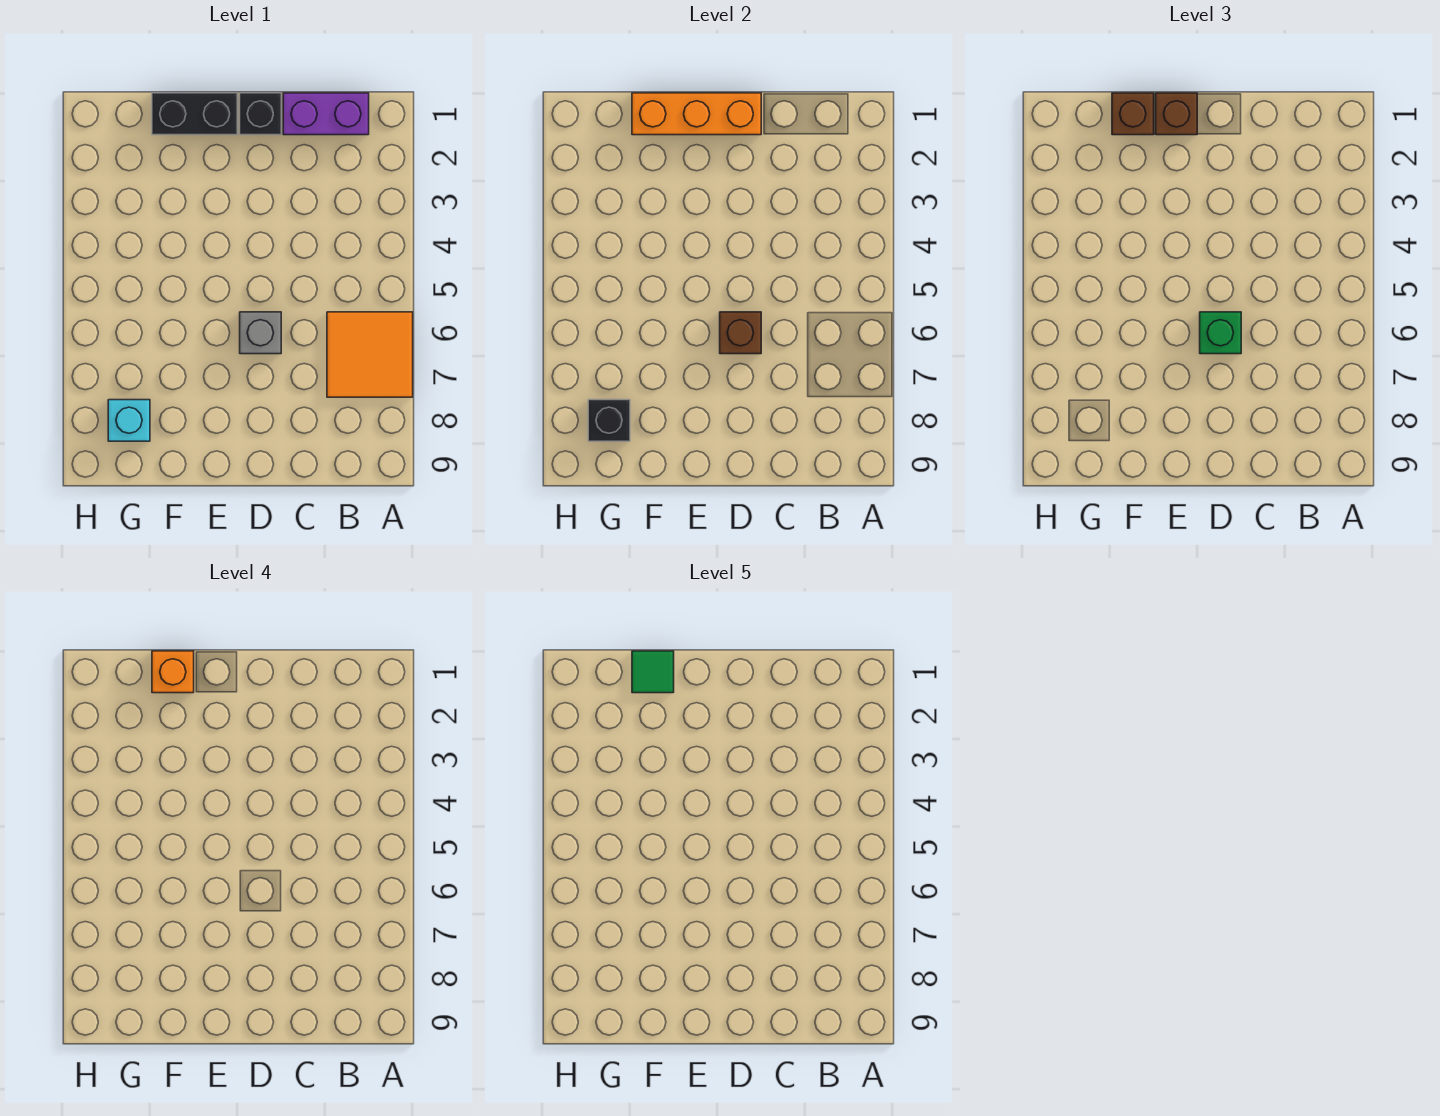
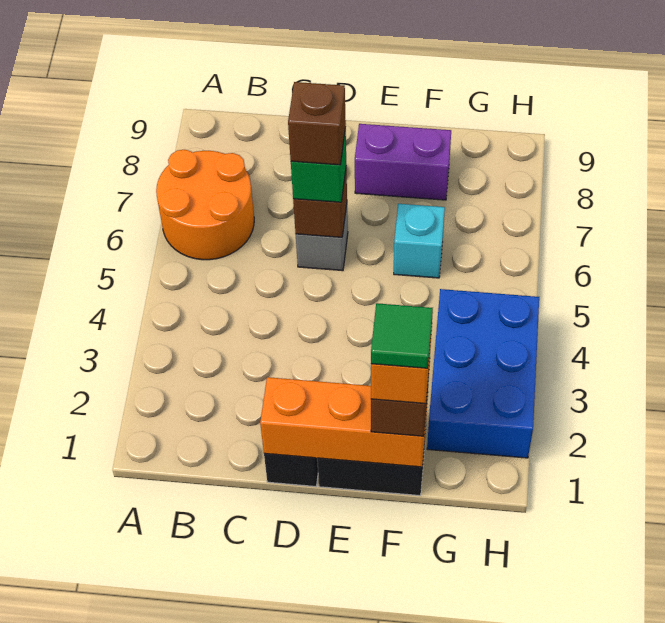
orange tile A6:B7 level 1 -> orange round brick A6:B7 level 1
purple brick B1:C1 level 1 -> purple brick E8:F8 level 1
brown brick E1 level 3 -> brown brick D6 level 4
none -> blue brick G2:H4 level 1
cyan brick G8 level 1 -> cyan brick F6 level 1
black brick G8 level 2 -> none

